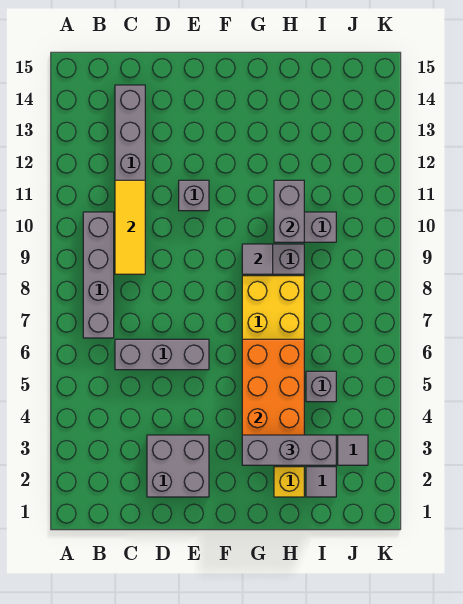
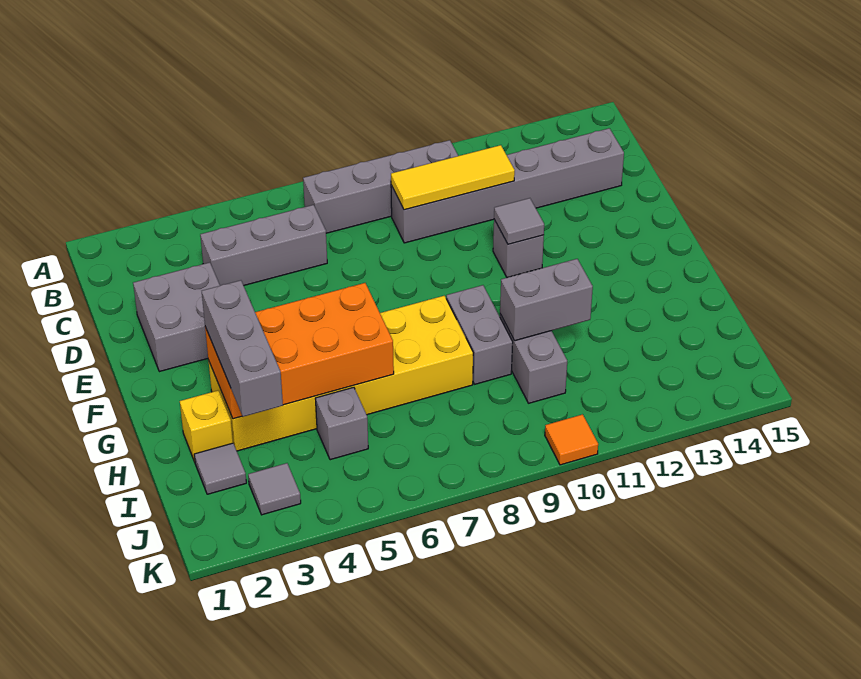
grey brick C6:E6 level 1 -> grey brick C4:C6 level 1
grey tile G9 level 2 -> grey tile E11 level 2
none -> orange tile K10 level 1

